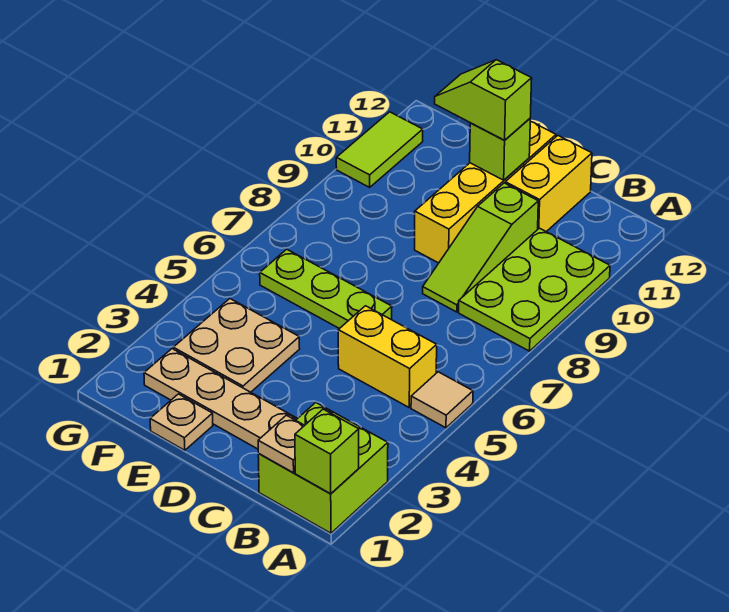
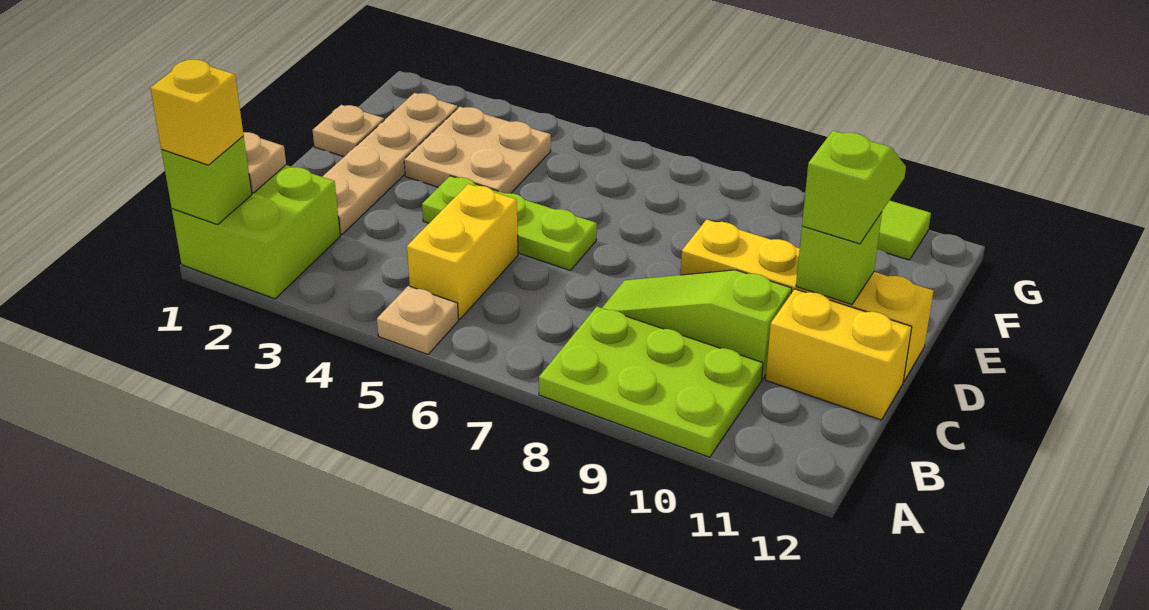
none -> yellow brick A1 level 3
tan tile A5 level 1 -> tan plate A5 level 1
lime plate D6:F6 level 1 -> lime plate D4:D6 level 1

